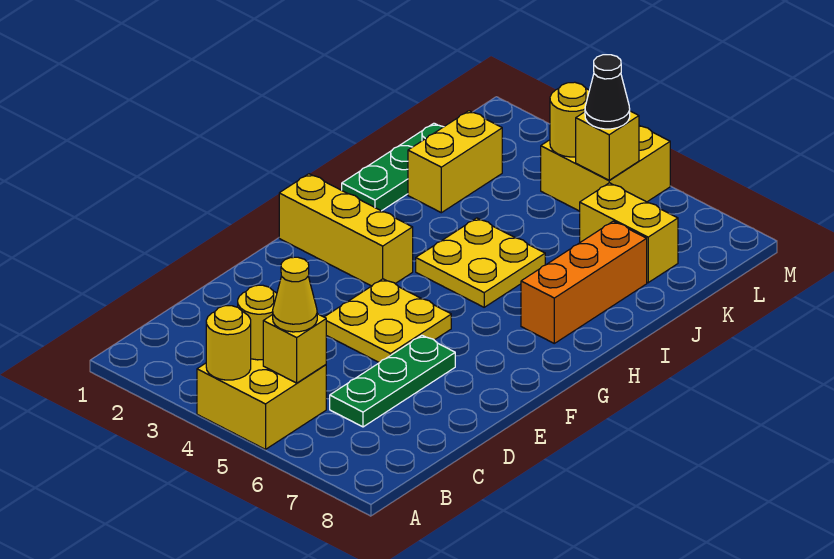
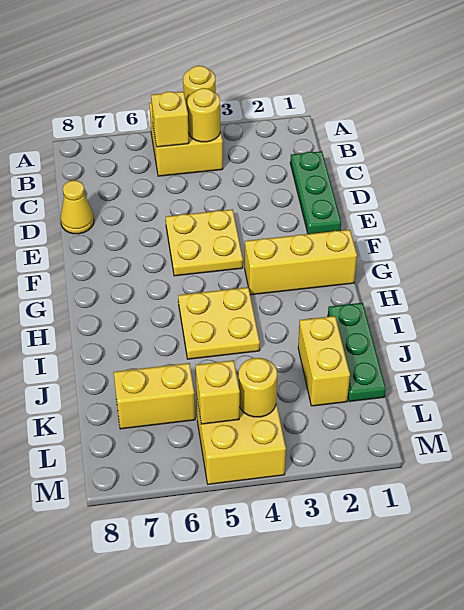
yellow cone B5 level 3 -> yellow cone D8 level 1
green plate C6:E6 level 1 -> green plate C1:E1 level 1
orange brick H7:J7 level 1 -> none
black cone L5 level 3 -> none

